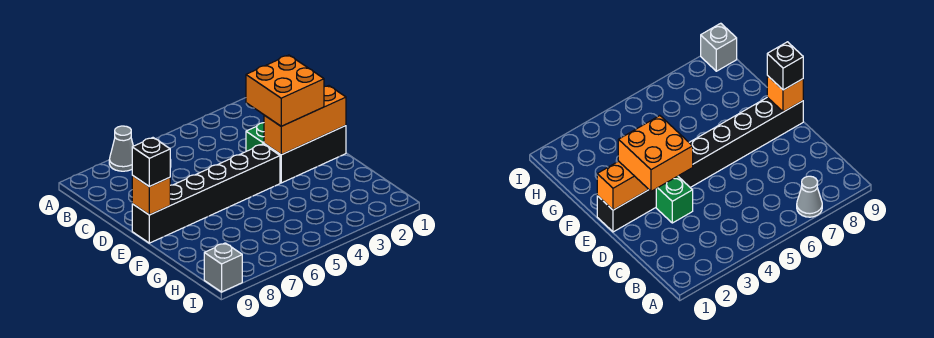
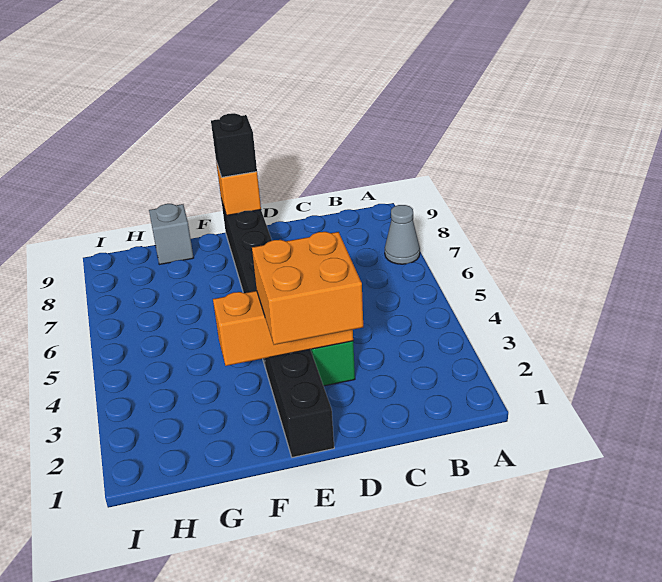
orange brick E1:E3 level 2 -> orange brick D3:F3 level 2
grey brick I9 level 1 -> grey brick G9 level 1

